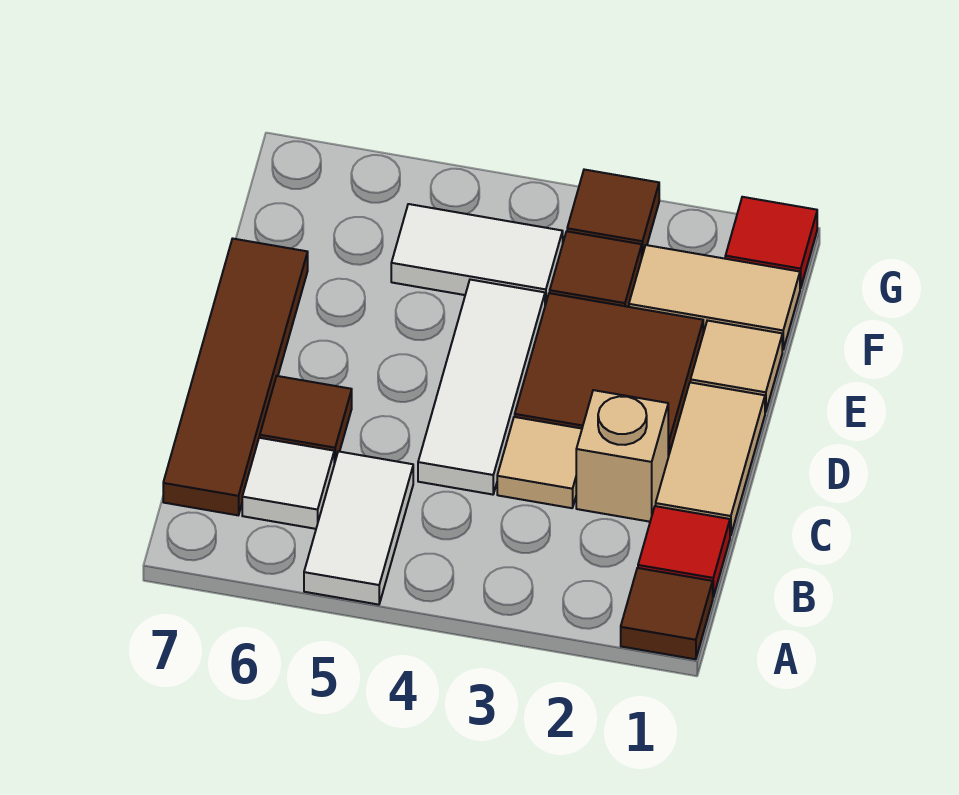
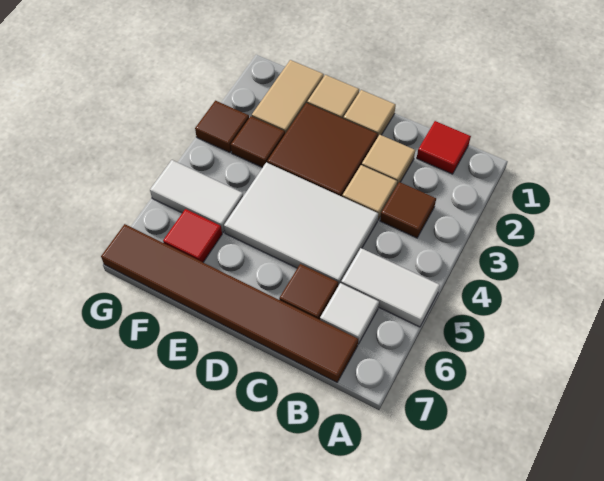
brown tile A1 level 1 -> brown tile B3 level 1
brown tile B7:E7 level 1 -> brown tile B7:G7 level 1
tan tile C1:D1 level 1 -> tan tile D1 level 1
tan brick C2 level 1 -> tan tile C2 level 1
white tile C4:E4 level 1 -> white tile C4:E5 level 1
white tile F4:F5 level 1 -> white tile F5:G5 level 1
red tile G1 level 1 -> red tile F6 level 1

